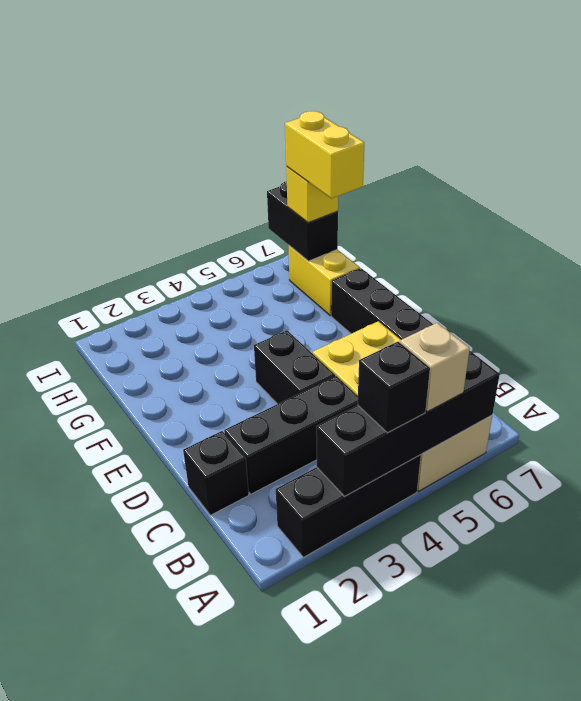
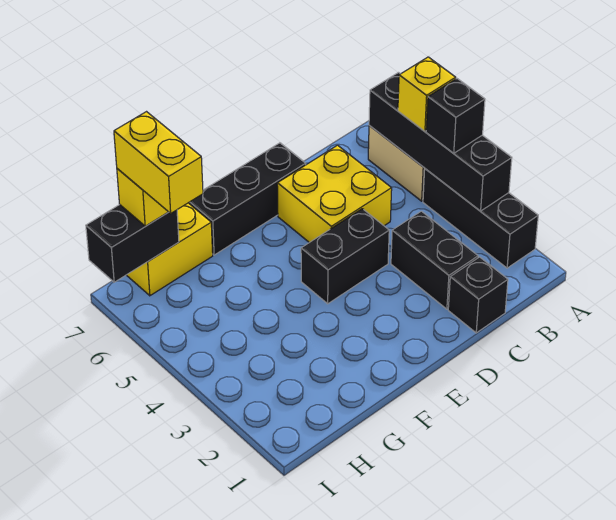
tan brick A5 level 3 -> yellow brick A5 level 3
black brick C2:C4 level 1 -> black brick C2:C3 level 1
yellow brick G7:H7 level 4 -> yellow brick H6:H7 level 4

